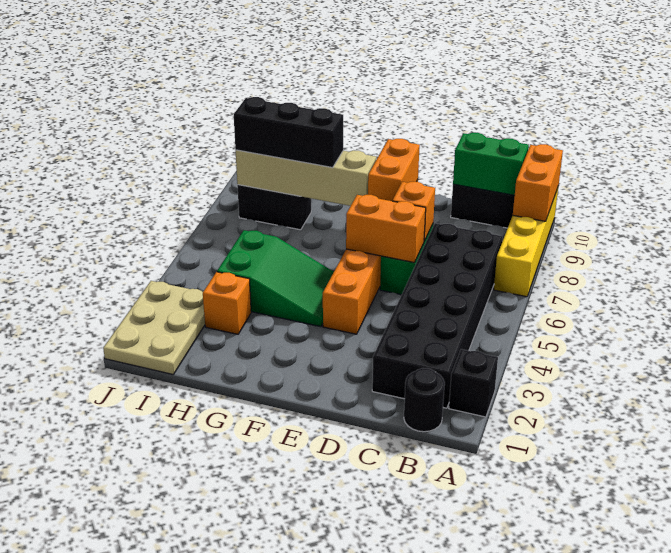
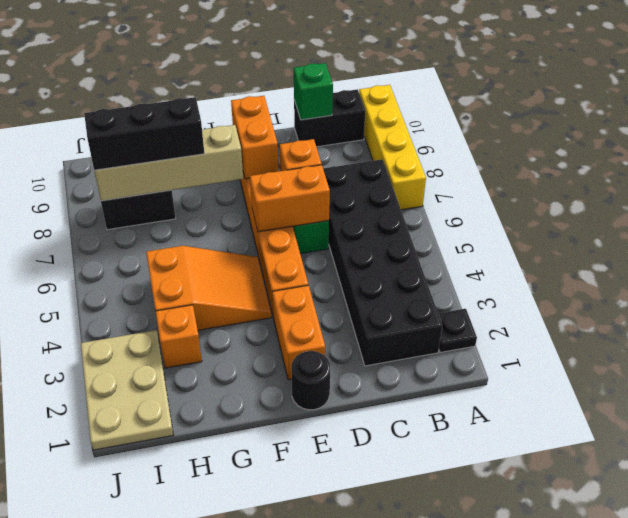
black brick A2 level 1 -> black plate A2 level 1
orange brick A9:A10 level 2 -> orange brick E2:E3 level 1
black round brick B1 level 1 -> black round brick E1 level 1
green brick B10:C10 level 2 -> green brick C10 level 2
green slope F4:H5 level 1 top H -> orange slope F4:H5 level 1 top H

